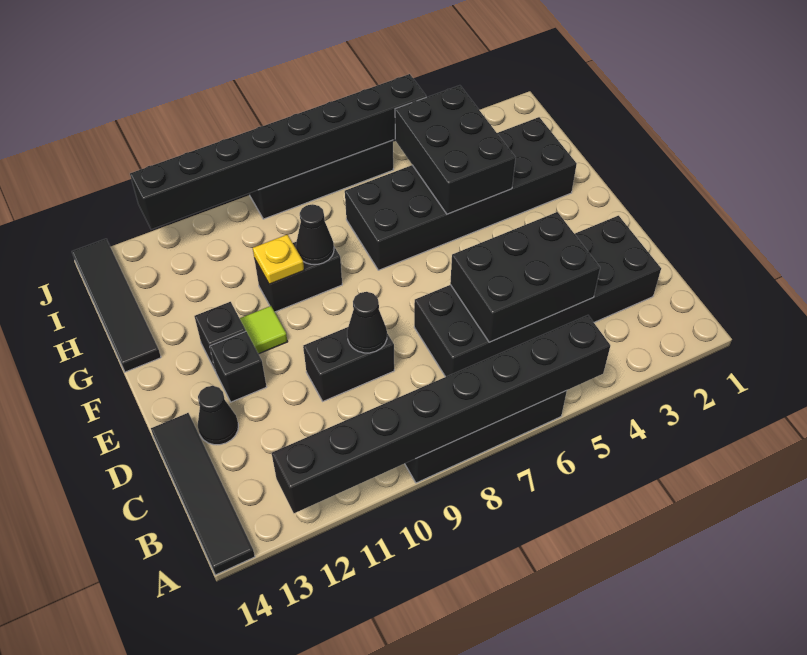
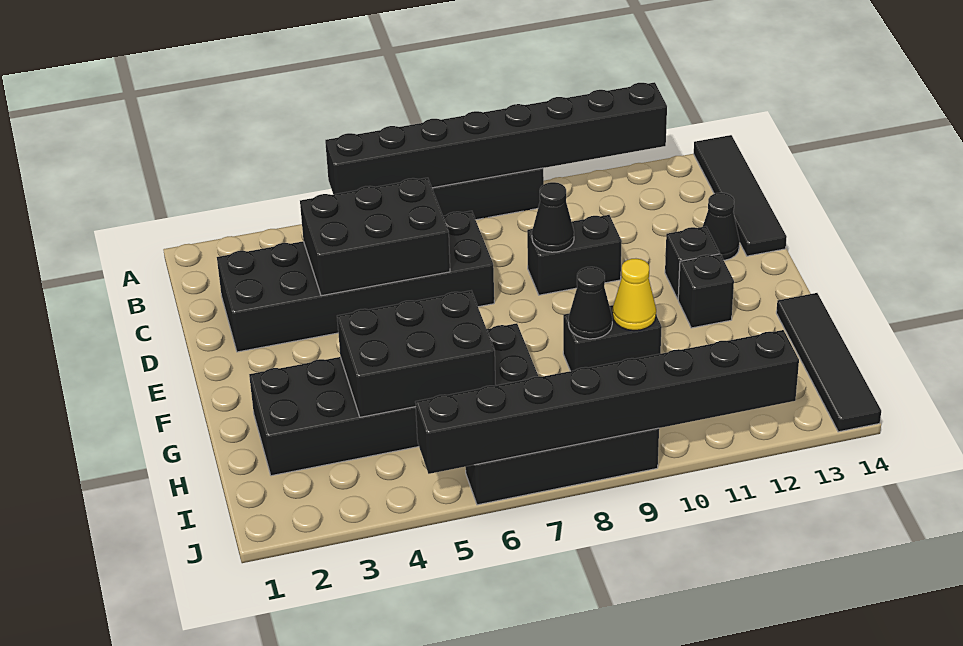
lime tile F11 level 1 -> none
black brick G4:I5 level 2 -> black brick G4:H6 level 2
yellow plate G10 level 2 -> yellow cone G10 level 2

